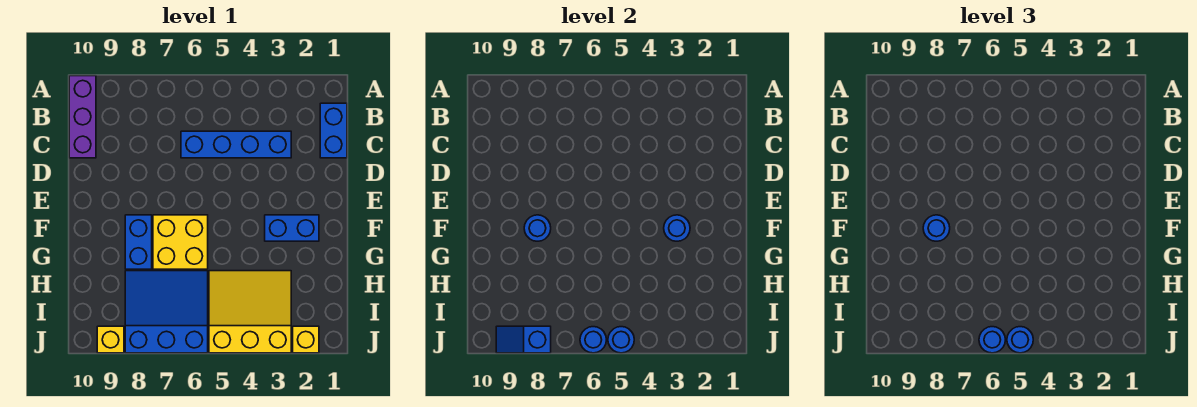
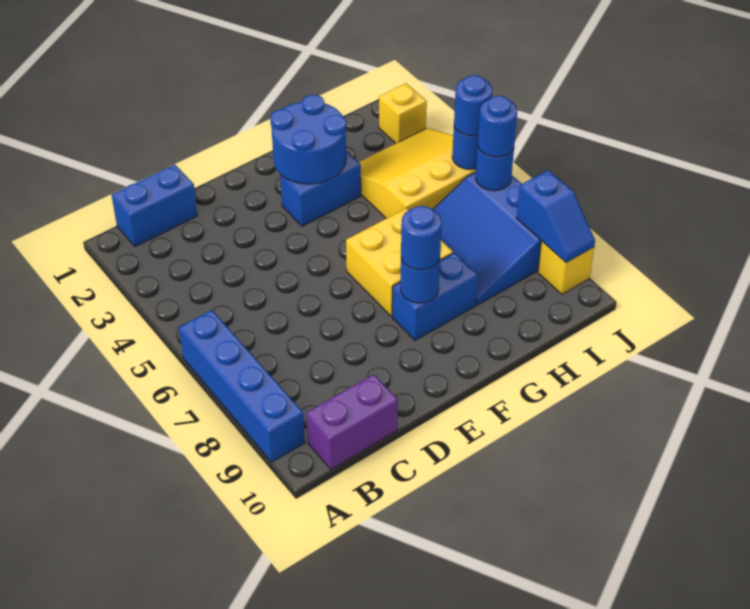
purple brick A10:C10 level 1 -> purple brick B10:C10 level 1
blue brick C3:C6 level 1 -> blue brick A6:A9 level 1
blue brick F2:F3 level 1 -> blue brick F3:G3 level 1
blue round brick F3 level 2 -> blue round brick F2:G3 level 2
yellow slope H3:J5 level 1 top J -> yellow slope H3:J5 level 1 top 5

